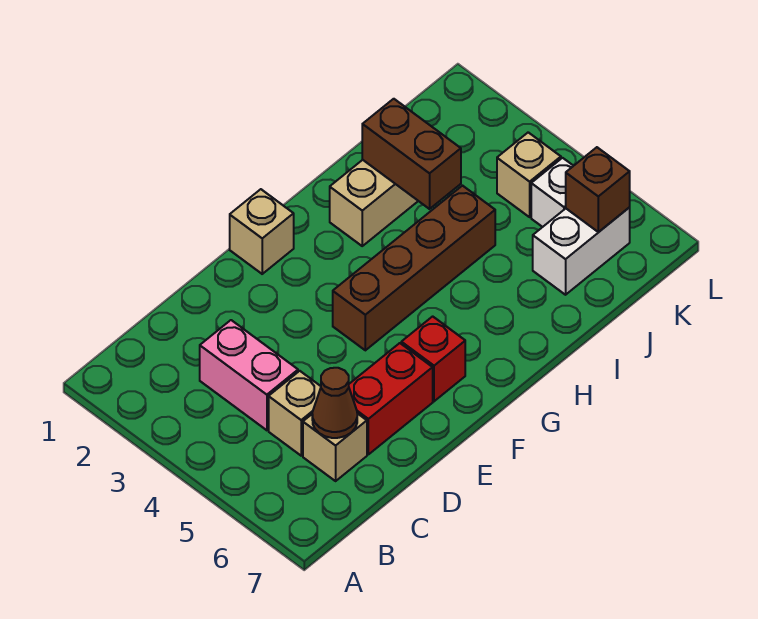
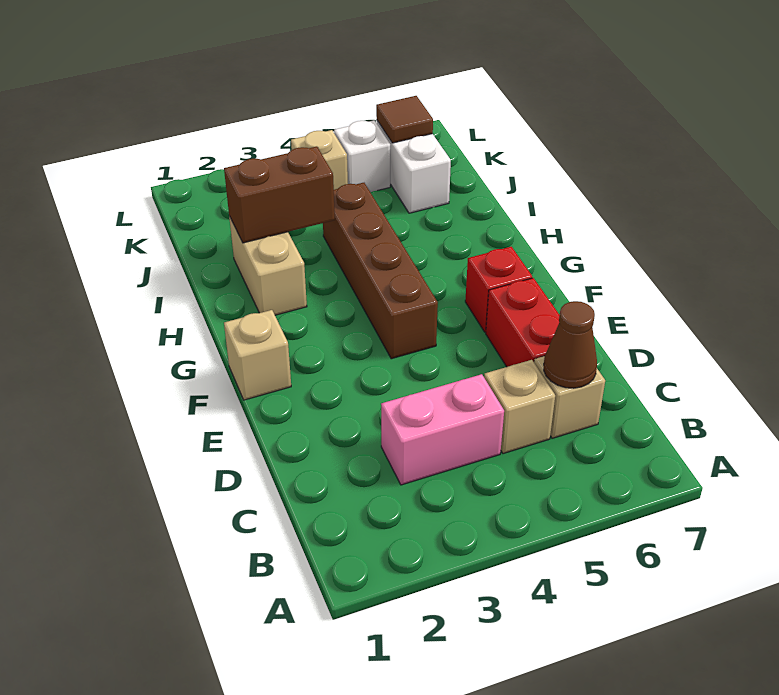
brown brick K6 level 2 -> brown tile K6 level 2

